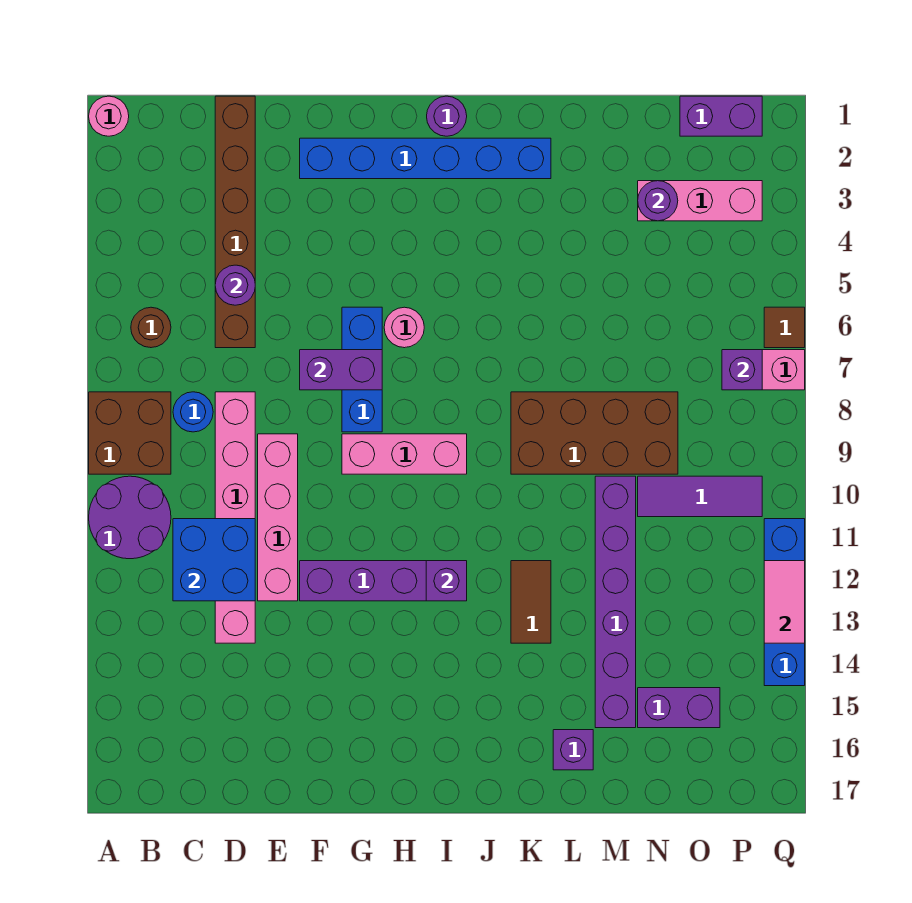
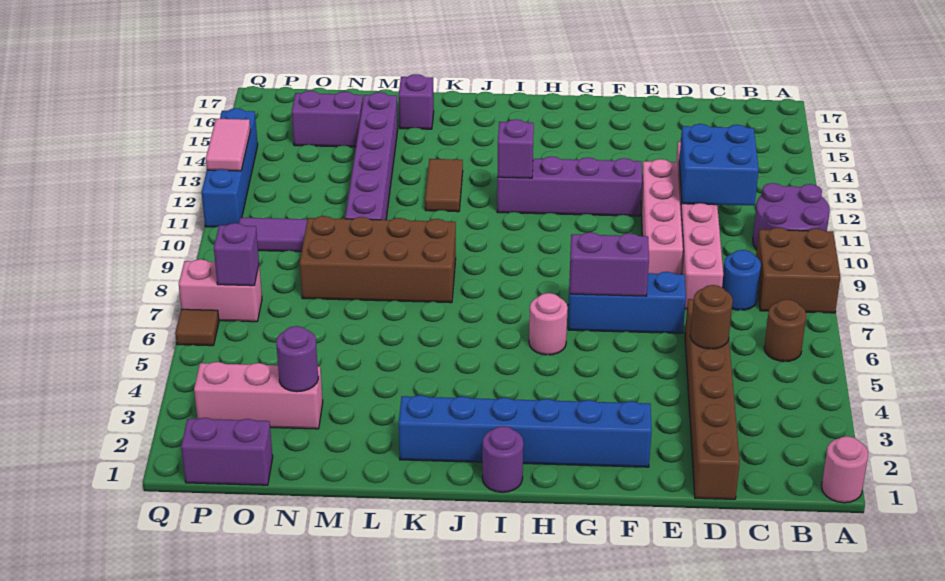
purple round brick D5 level 2 -> brown round brick D5 level 2
blue brick G6:G8 level 1 -> blue brick E7:G7 level 1
pink brick G9:I9 level 1 -> none

